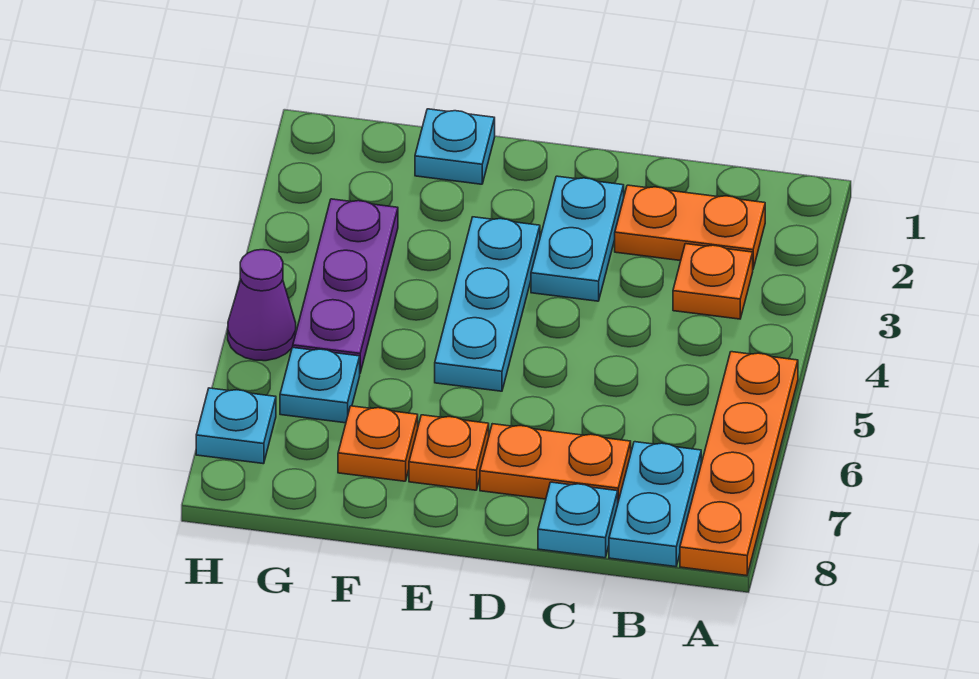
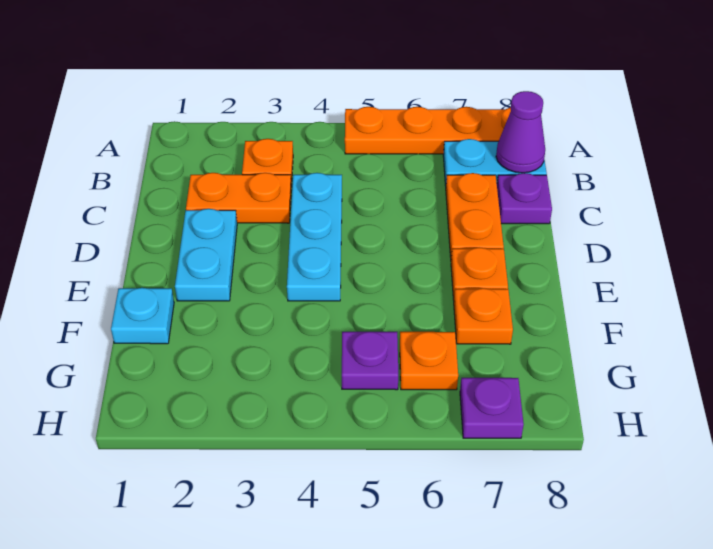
orange plate B2:C2 level 1 -> orange plate C2:C3 level 1
cyan plate C8 level 1 -> purple plate C8 level 1
cyan plate D2:D3 level 1 -> cyan plate D2:E2 level 1
cyan plate E3:E5 level 1 -> cyan plate C4:E4 level 1
purple plate G3:G5 level 1 -> purple plate G5 level 1
cyan plate G6 level 1 -> orange plate G6 level 1
purple cone H5 level 1 -> purple cone B8 level 2
cyan plate H7 level 1 -> purple plate H7 level 1

